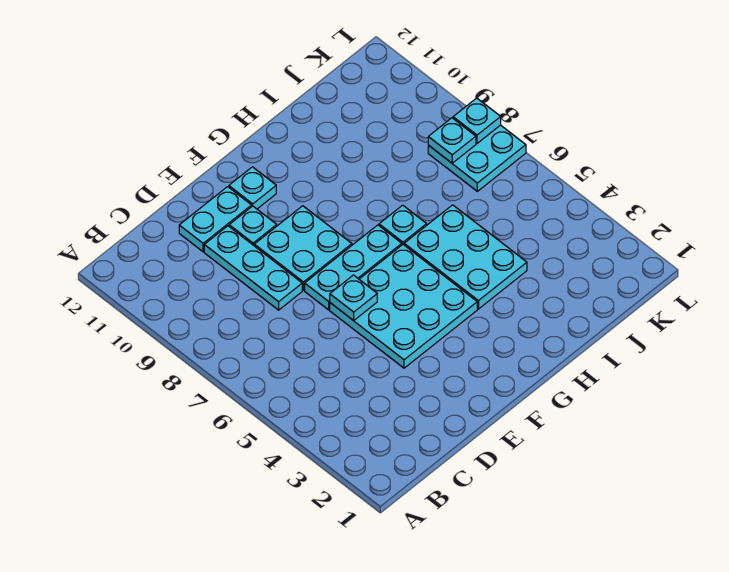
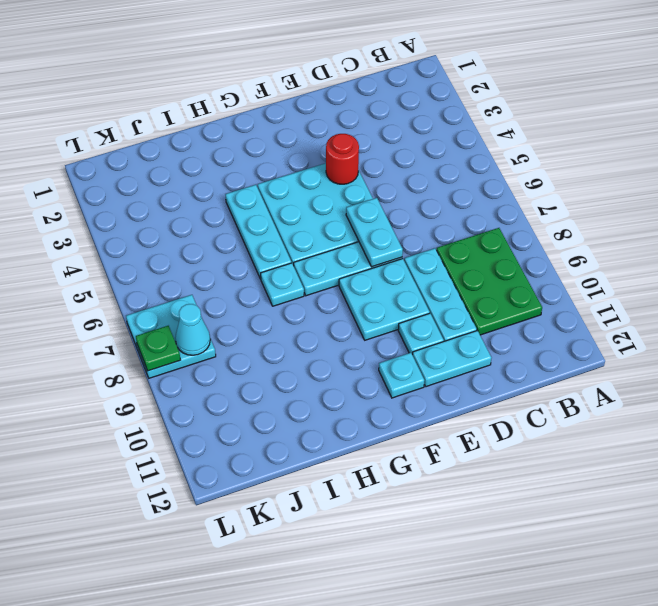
none -> green plate B8:C10 level 1
none -> red round brick E4 level 2
cyan plate E6 level 2 -> cyan plate E6:E7 level 2
cyan plate H4:I6 level 1 -> cyan plate H4:H6 level 1
cyan plate K8 level 2 -> cyan cone K8 level 2
cyan plate L8 level 2 -> green plate L8 level 2

